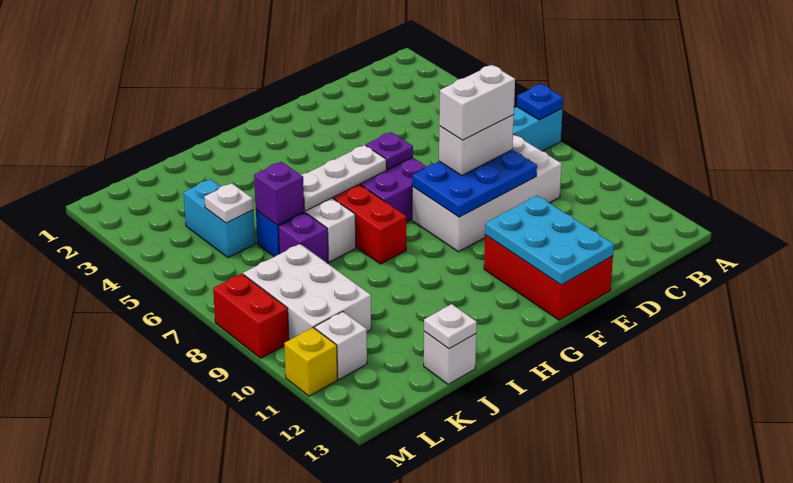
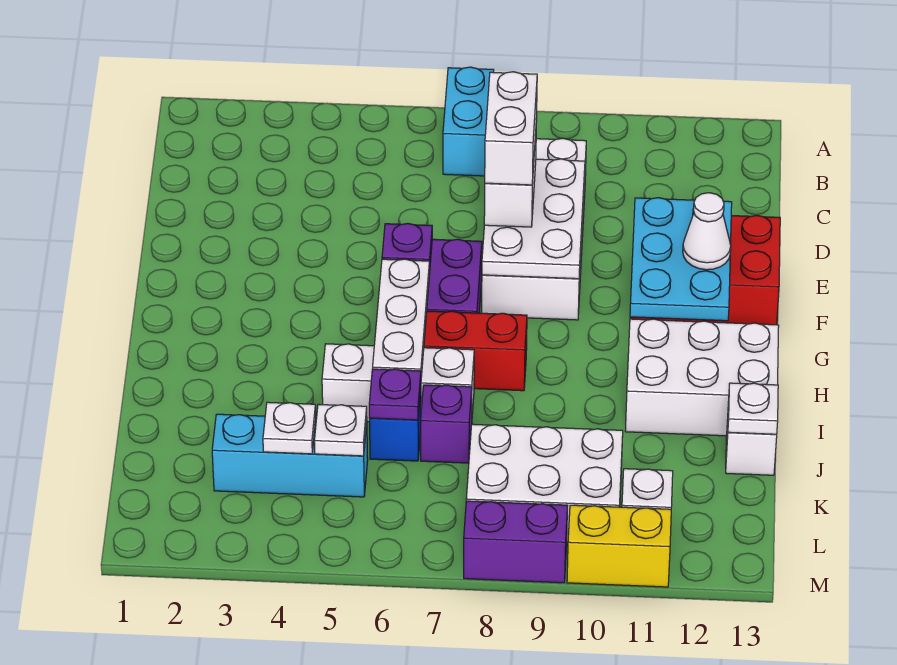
blue plate A7 level 2 -> none
blue plate D8:F9 level 2 -> white plate D8:F9 level 2
cyan plate E11:F13 level 2 -> cyan plate E11:G12 level 2
none -> white cone F12 level 3
none -> white brick H11:I13 level 1
purple brick J6 level 2 -> purple plate J6 level 2
cyan brick K4:K5 level 1 -> cyan brick K3:K5 level 1
none -> white plate K4 level 2
red brick M8:M9 level 1 -> purple brick M8:M9 level 1
yellow brick M11 level 1 -> yellow brick M10:M11 level 1

